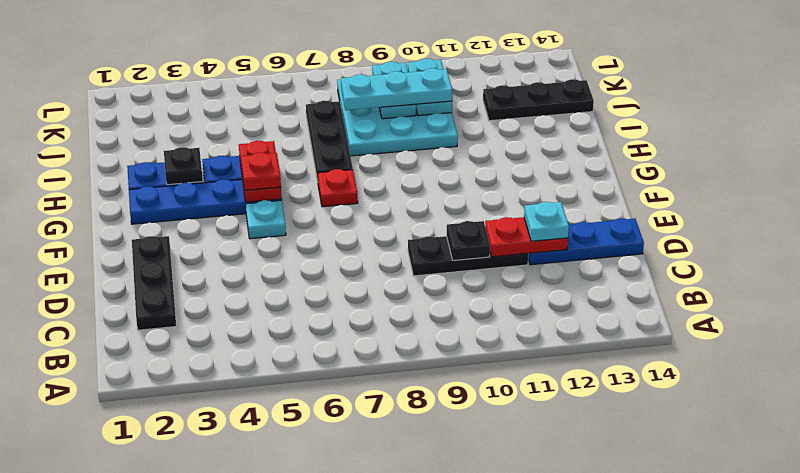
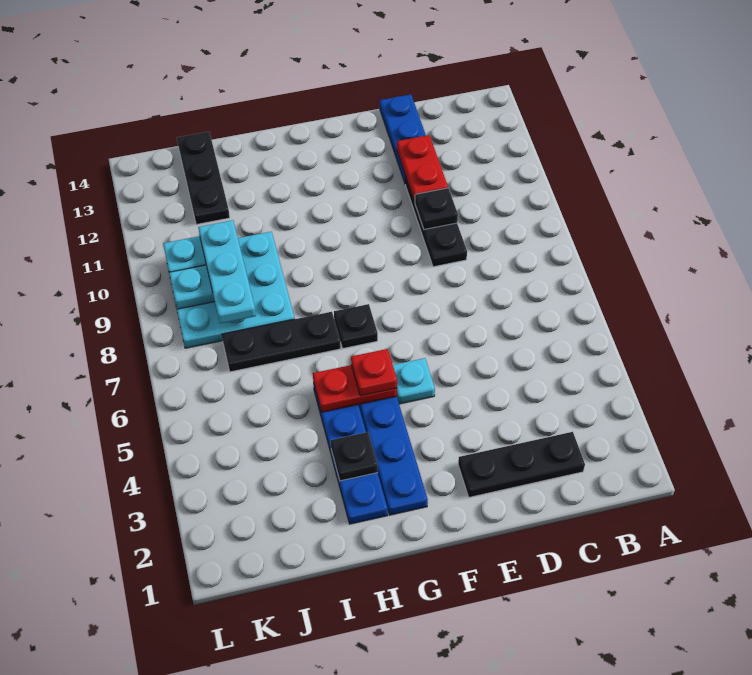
cyan plate D12 level 3 -> none
red plate G7 level 1 -> black plate G7 level 1

